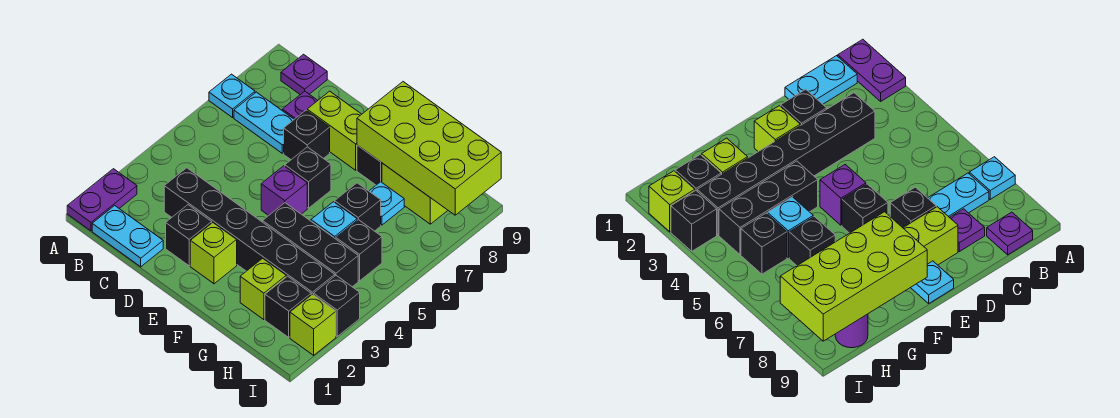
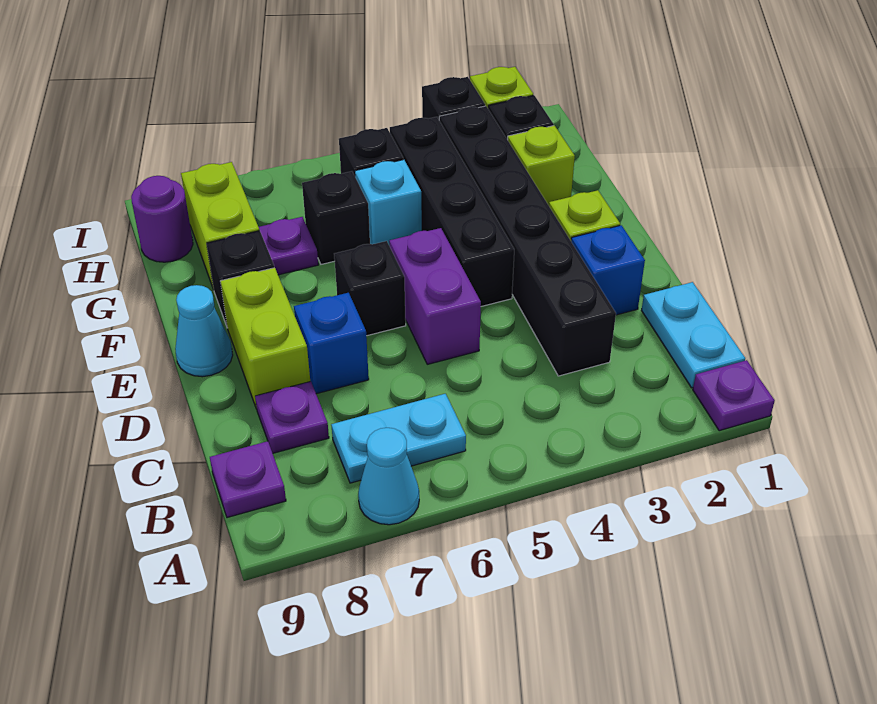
purple plate A1:A2 level 1 -> purple plate A1 level 1
cyan plate A7 level 1 -> cyan cone A7 level 1
cyan plate B7:C7 level 1 -> cyan plate B6:B7 level 1
black brick D2 level 1 -> blue brick D2 level 1
black brick D7 level 1 -> blue brick D7 level 1
purple brick E5 level 1 -> purple brick D5:E5 level 1
cyan plate E9 level 1 -> cyan cone E9 level 1
black brick F4:H4 level 1 -> black brick E4:H4 level 1
lime brick F8:I9 level 2 -> none
cyan plate G7 level 1 -> purple plate G7 level 1

